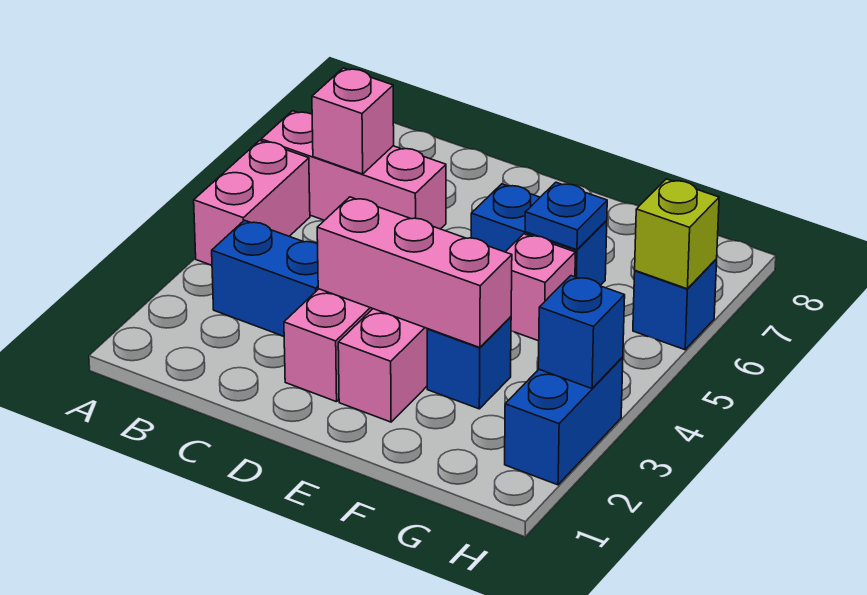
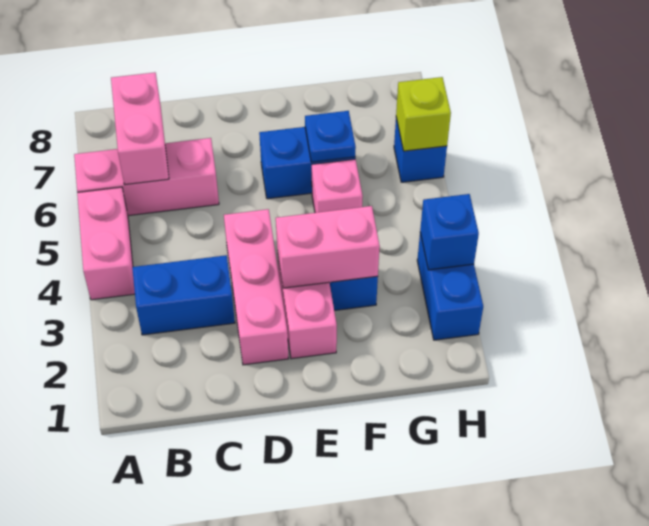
pink brick B6 level 2 -> pink brick B6:B7 level 2
pink brick D3:F3 level 2 -> pink brick E3:F3 level 2

